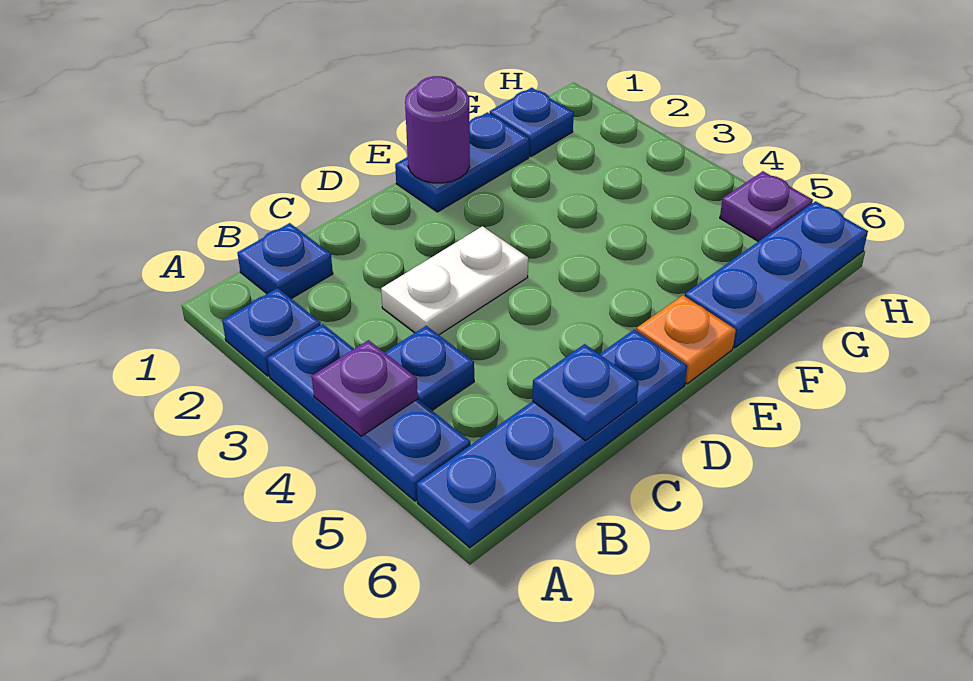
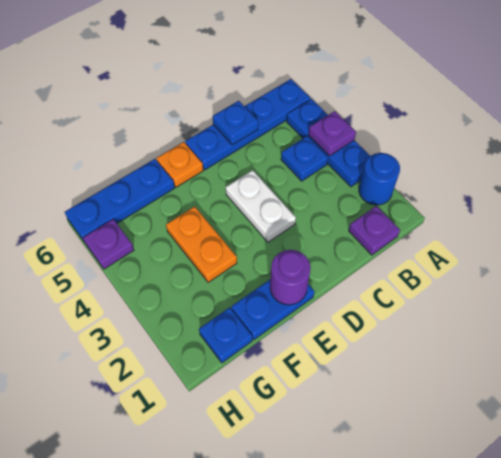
blue plate A2 level 1 -> blue round brick A2 level 1
blue plate B1 level 1 -> purple plate B1 level 1
white plate C3:D3 level 1 -> white plate D3:D4 level 1
none -> orange plate F3:F4 level 1

